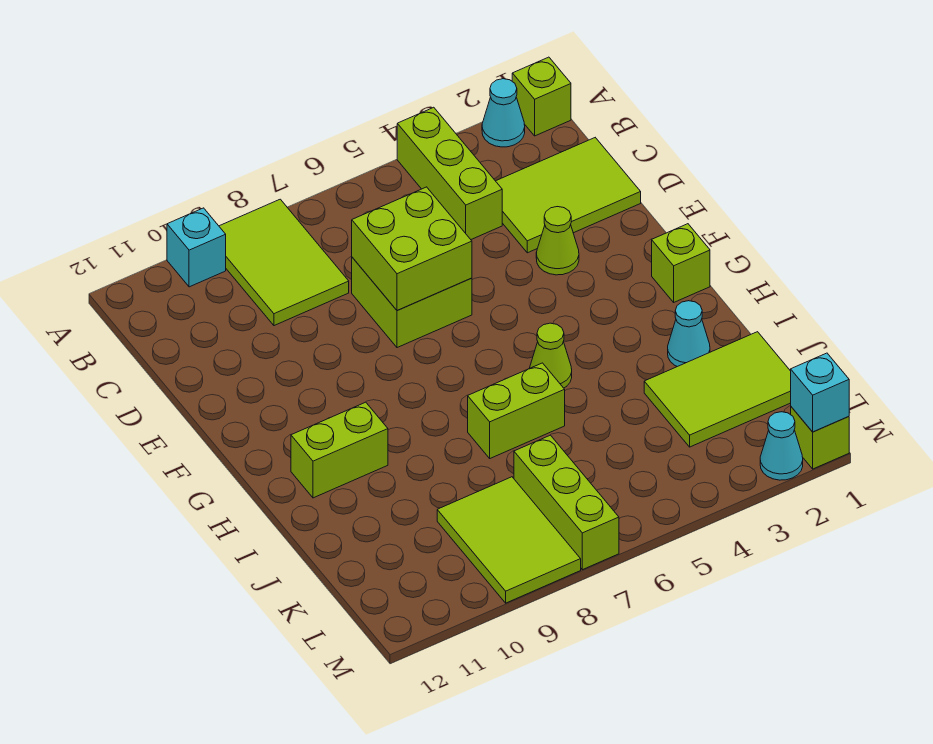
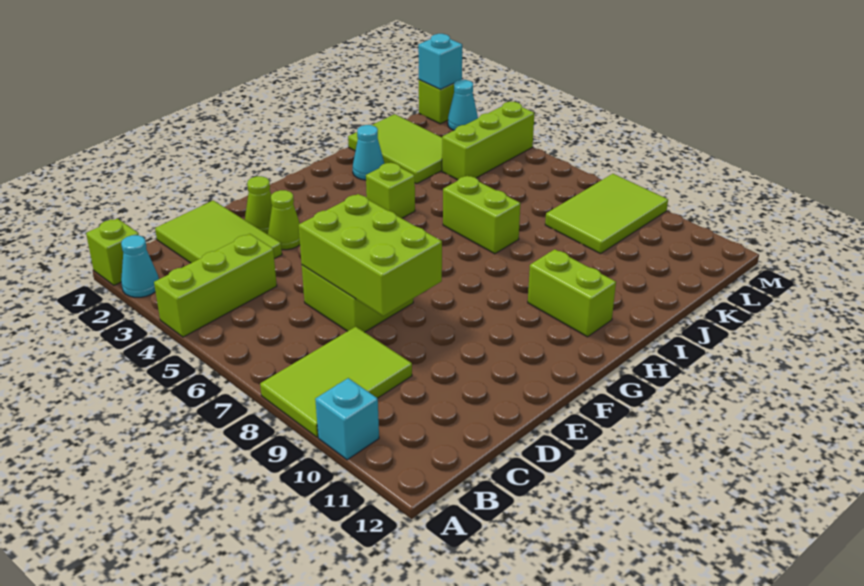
lime brick D6:E7 level 2 -> lime brick D6:E8 level 2
lime brick G1 level 1 -> lime brick H4 level 1
lime cone H5 level 1 -> lime cone E2 level 1
lime brick K7:M7 level 1 -> lime brick K4:M4 level 1

